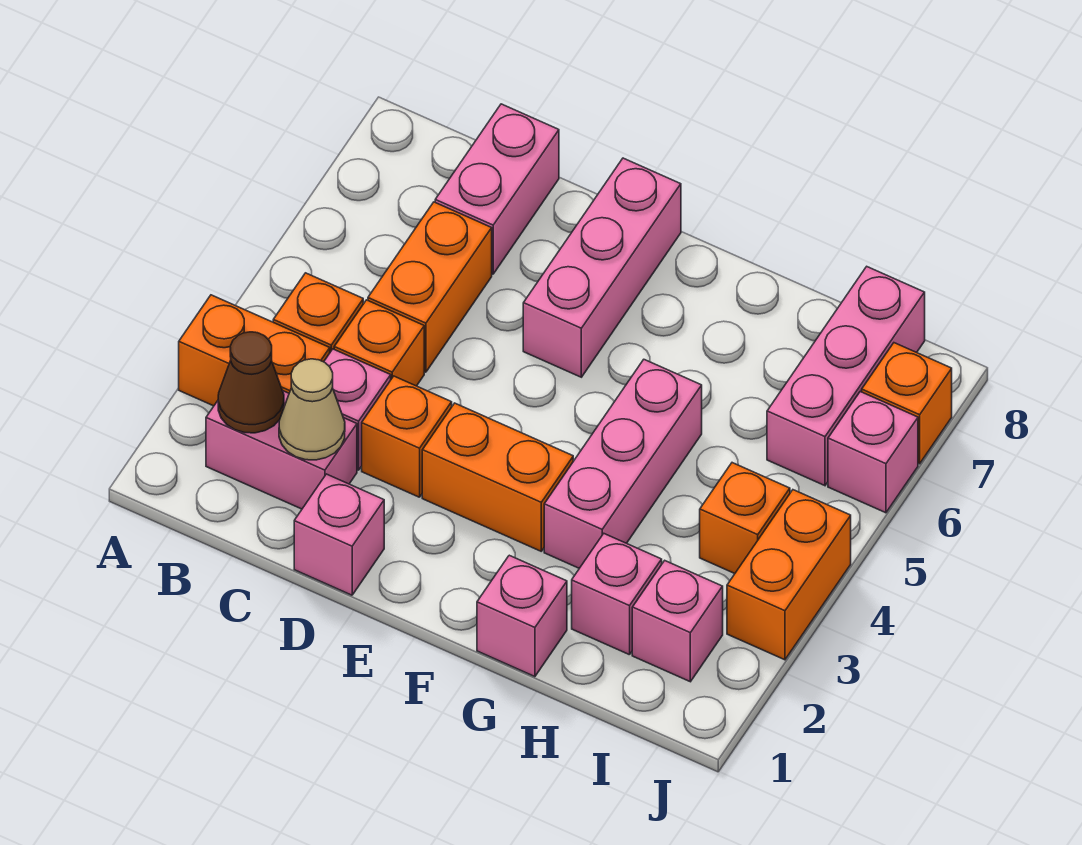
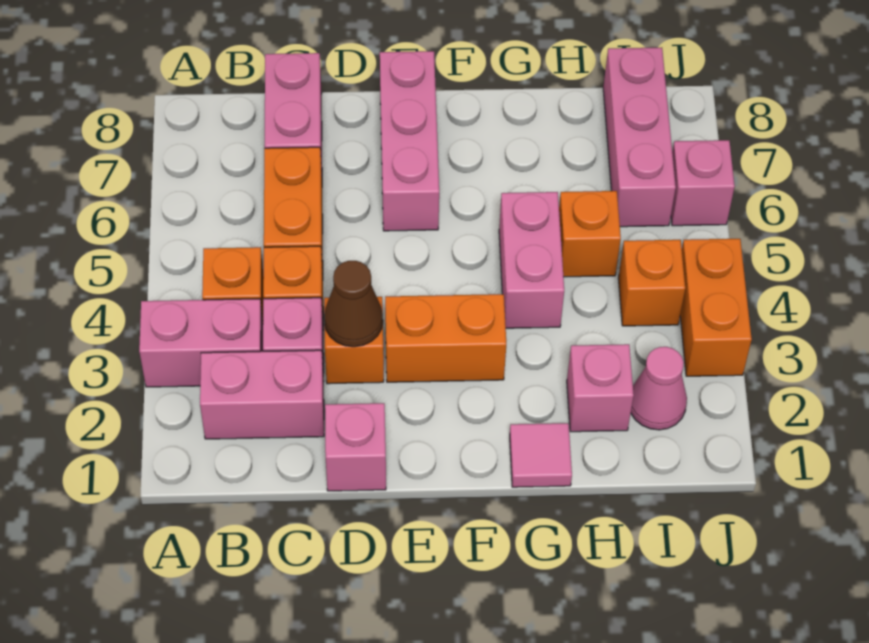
orange brick A3:B3 level 1 -> pink brick A3:B3 level 1
brown cone B2 level 2 -> brown cone D3 level 2
tan cone C2 level 2 -> none
pink brick G1 level 1 -> pink tile G1 level 1
pink brick G3:G5 level 1 -> pink brick G4:G5 level 1
pink brick I2 level 1 -> pink cone I2 level 1
orange brick J7 level 1 -> orange brick H5 level 1

